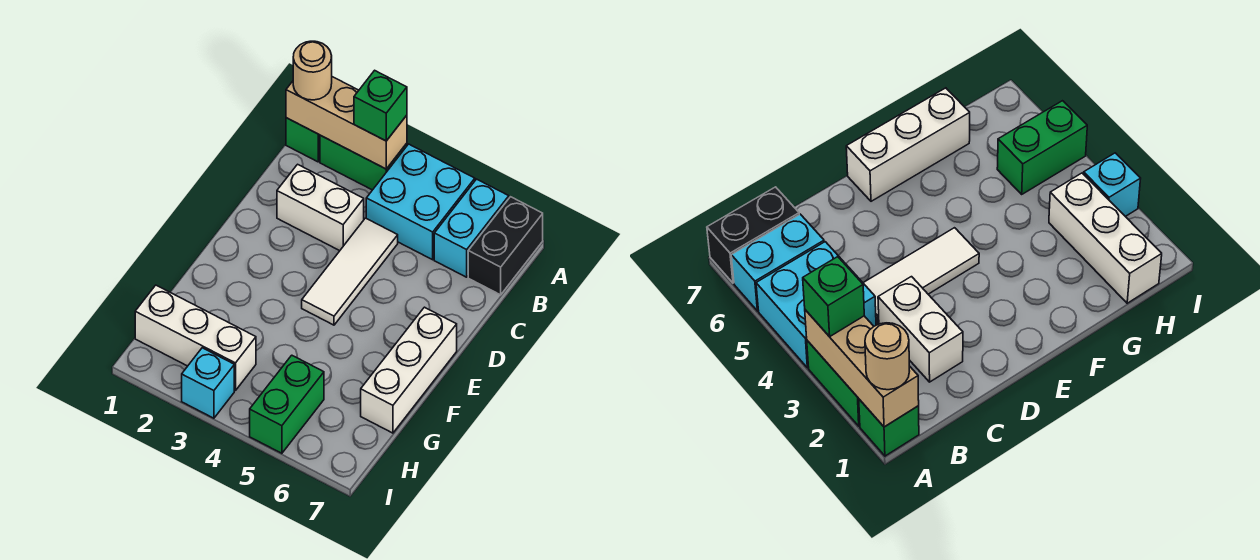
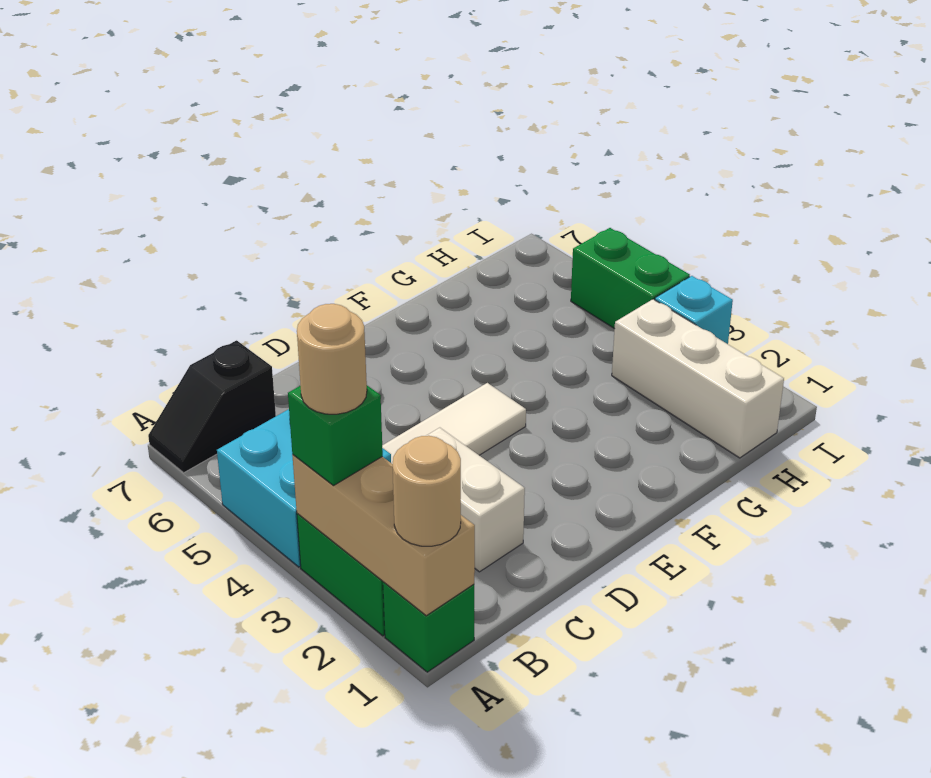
none -> tan round brick A3 level 4
cyan brick A6:B6 level 1 -> none
black brick A7:B7 level 1 -> black slope A7:B7 level 1 top B
white brick E7:G7 level 1 -> none
green brick H5:I5 level 1 -> green brick I4:I5 level 1

